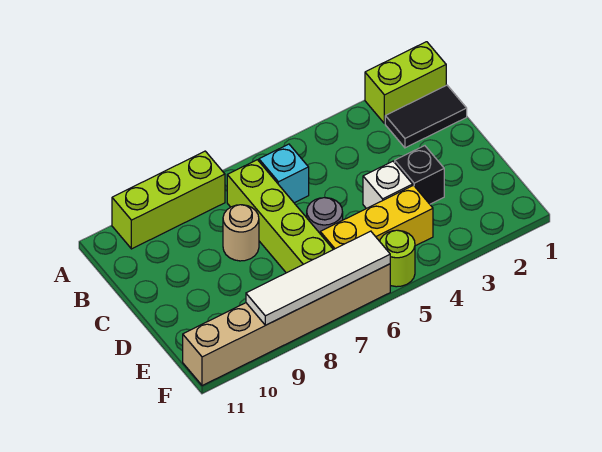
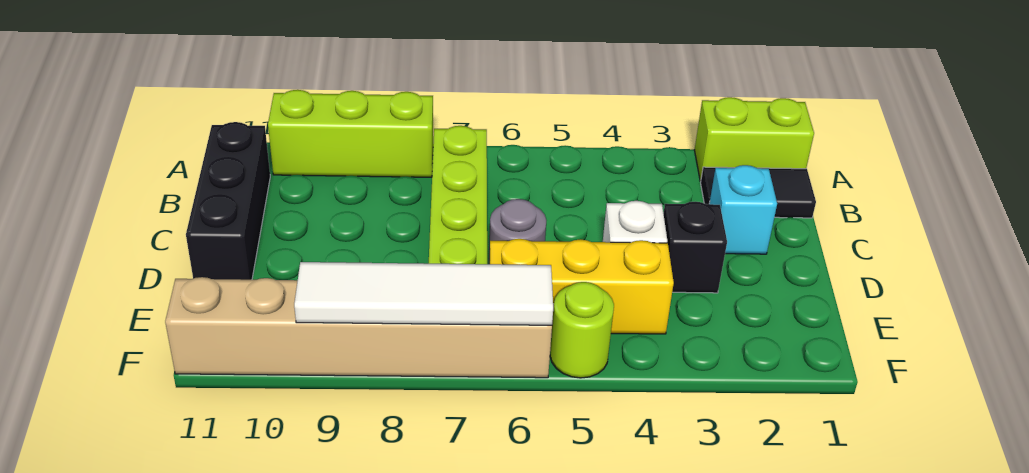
cyan brick B6 level 1 -> cyan brick C2 level 1
none -> black brick B11:D11 level 1
tan round brick C8 level 1 -> none

